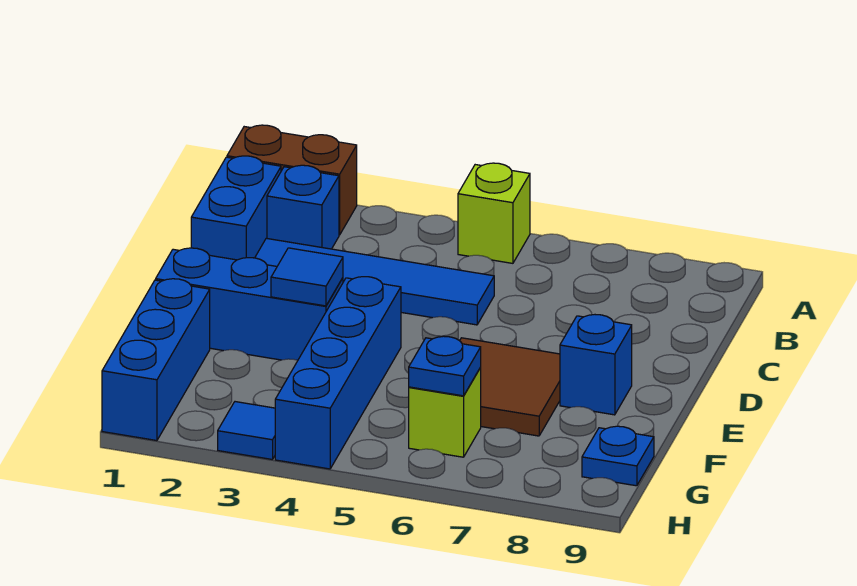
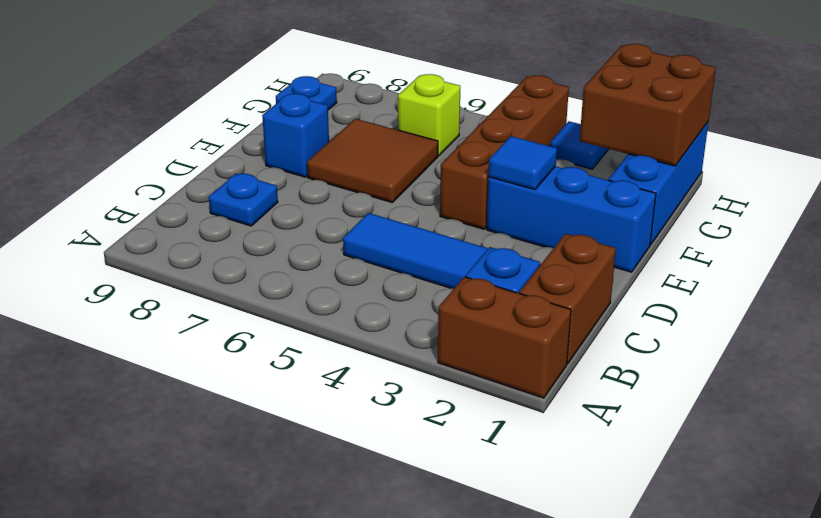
lime brick A5 level 1 -> none
blue brick B1:C1 level 1 -> brown brick B1:C1 level 1
blue brick E4:H4 level 1 -> brown brick E4:H4 level 1
none -> brown brick G1:H2 level 2
blue plate G6 level 2 -> blue plate C8 level 1

